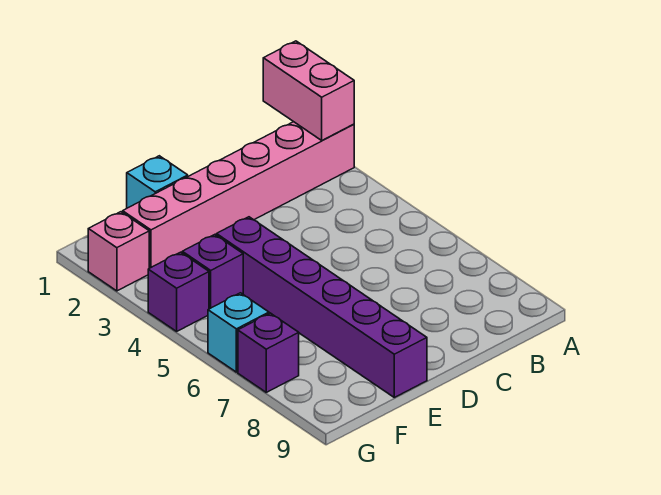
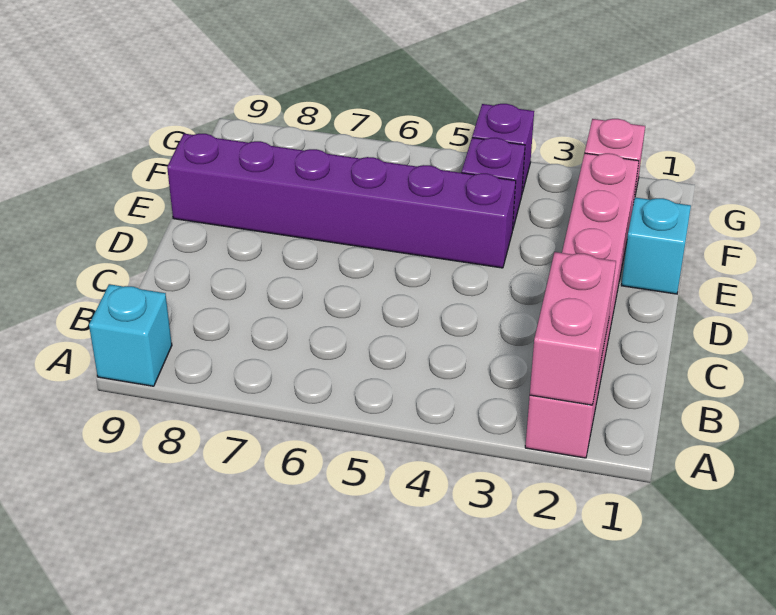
pink brick A1:A2 level 2 -> pink brick A2:B2 level 2
cyan brick G6 level 1 -> cyan brick A9 level 1
purple brick G7 level 1 -> none

